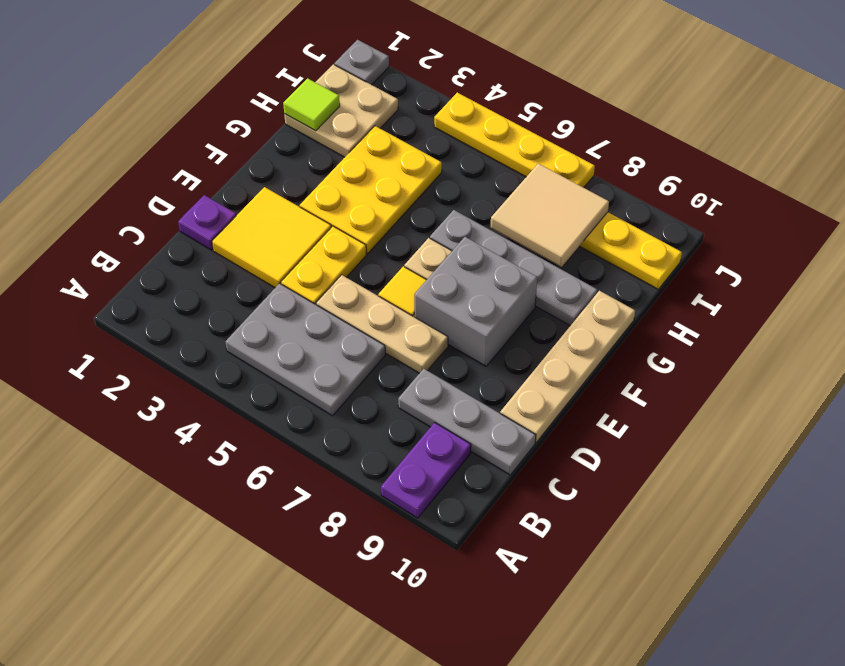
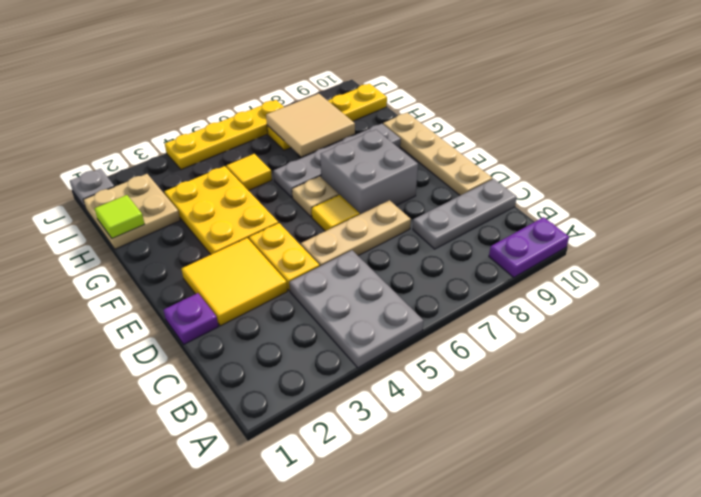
purple plate A9:B9 level 1 -> purple plate A9:A10 level 1
grey plate B4:C6 level 1 -> grey plate A4:C5 level 1
none -> yellow tile H5 level 1

